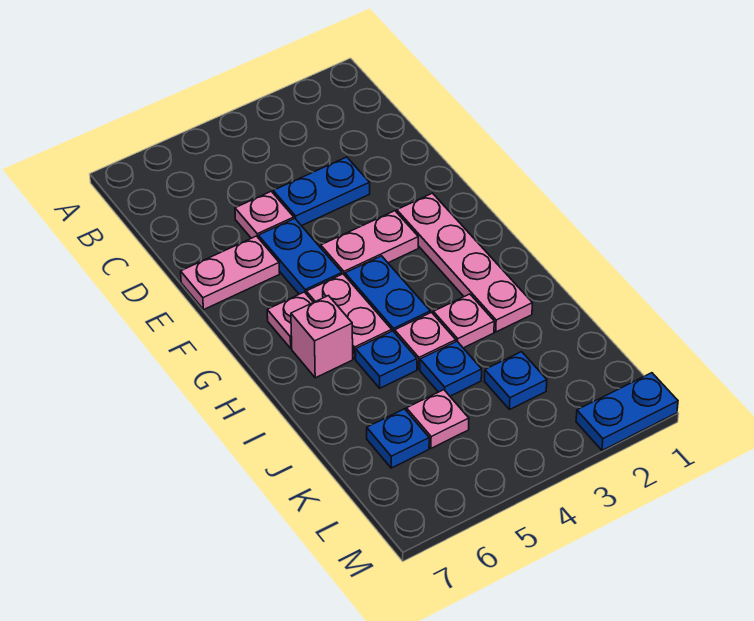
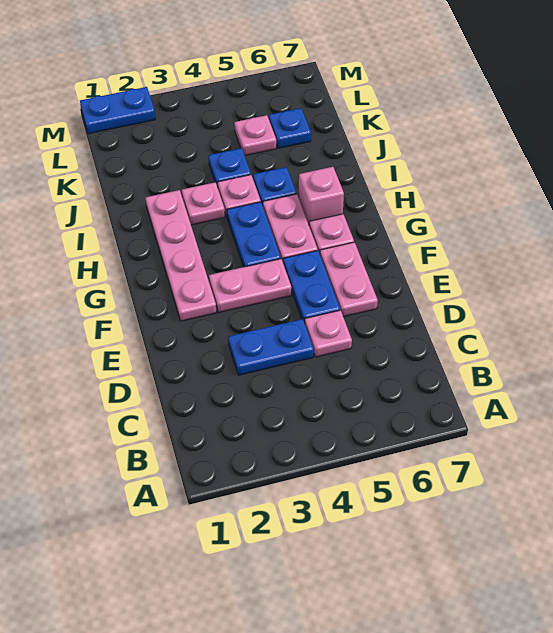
pink plate E6:E7 level 1 -> pink plate E6:F6 level 1
blue plate K3 level 1 -> none

